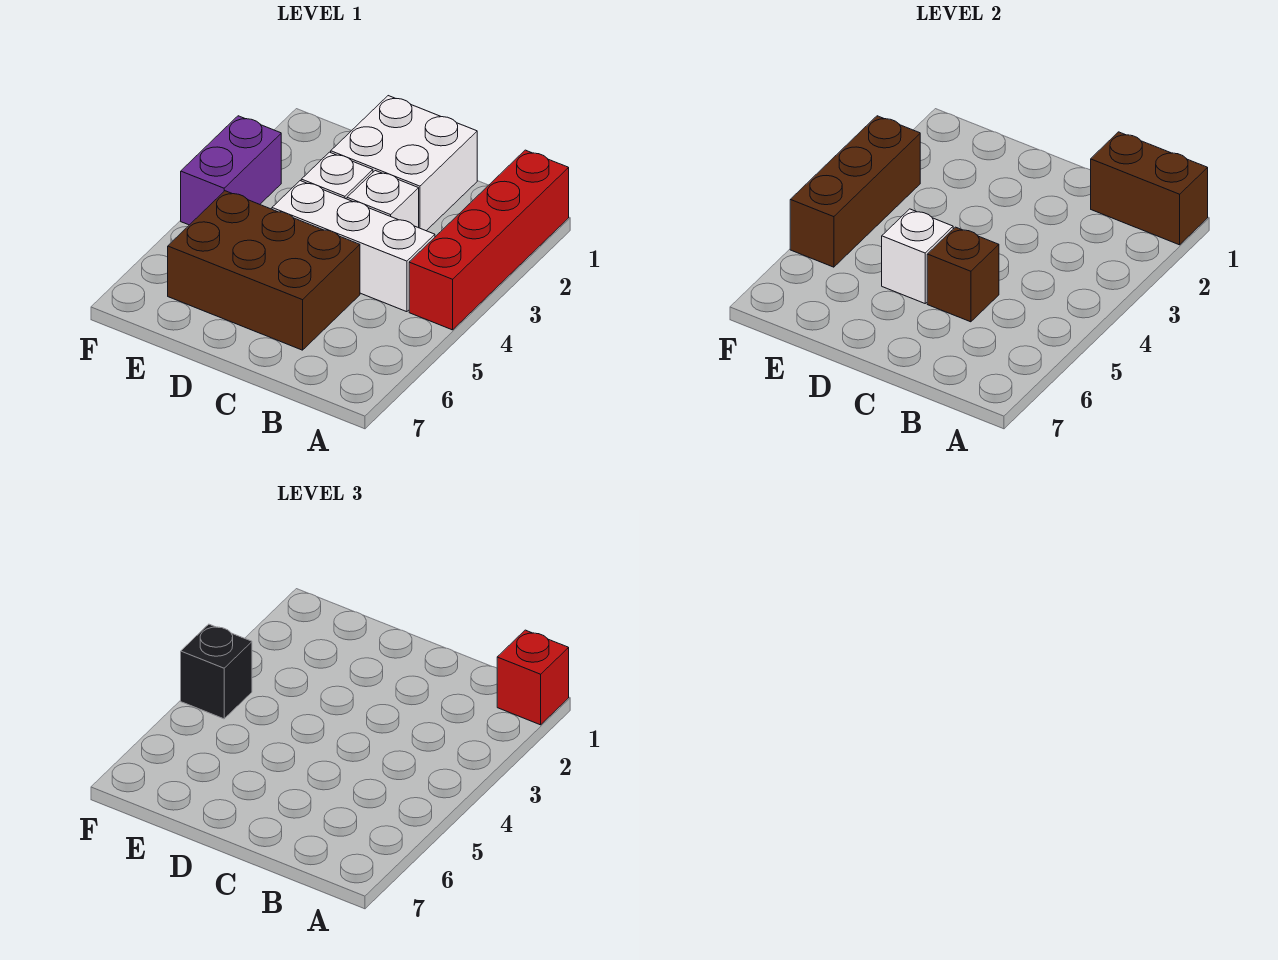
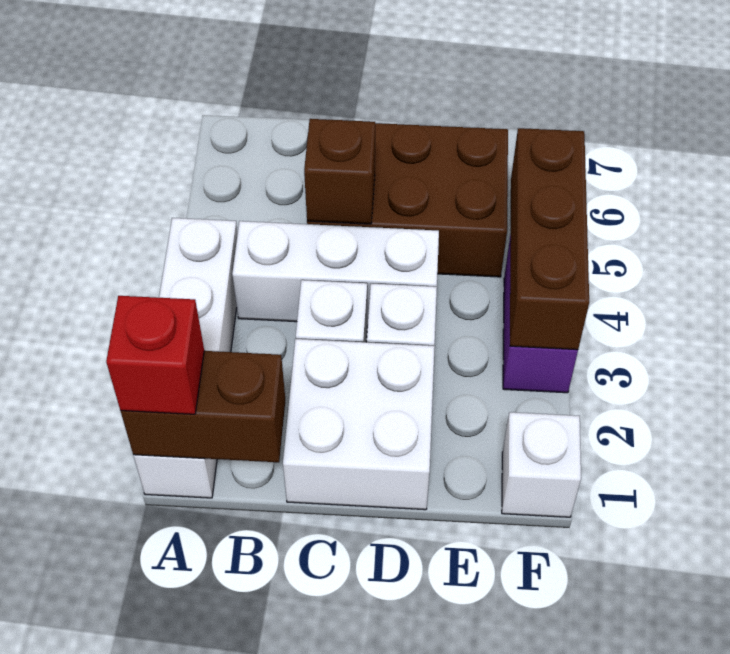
red brick A1:A4 level 1 -> white brick A1:A4 level 1
white brick D5 level 2 -> white brick F1 level 1
black brick F4 level 3 -> none

